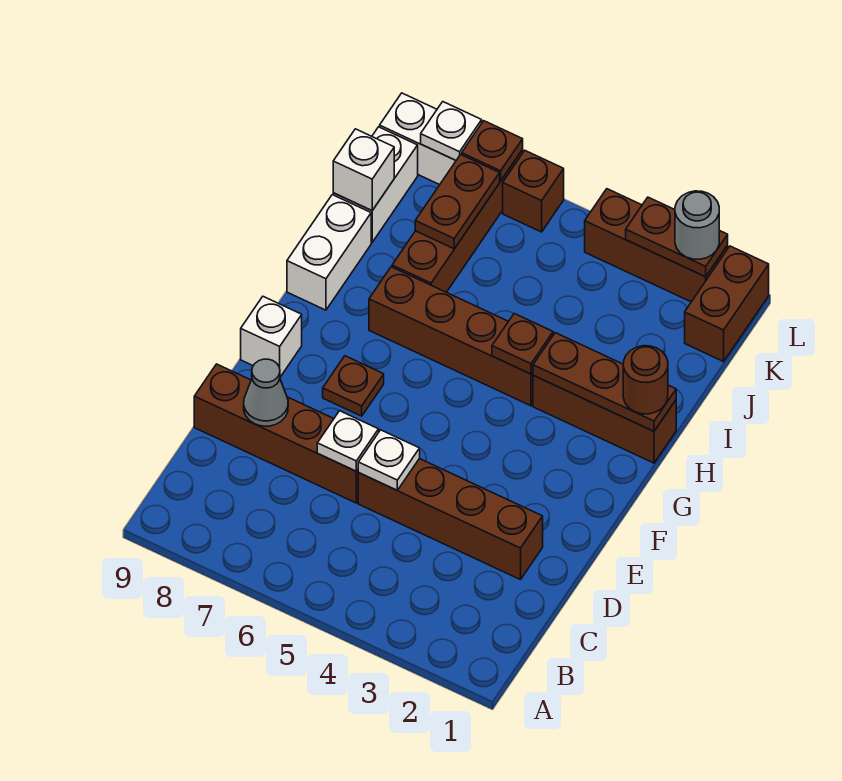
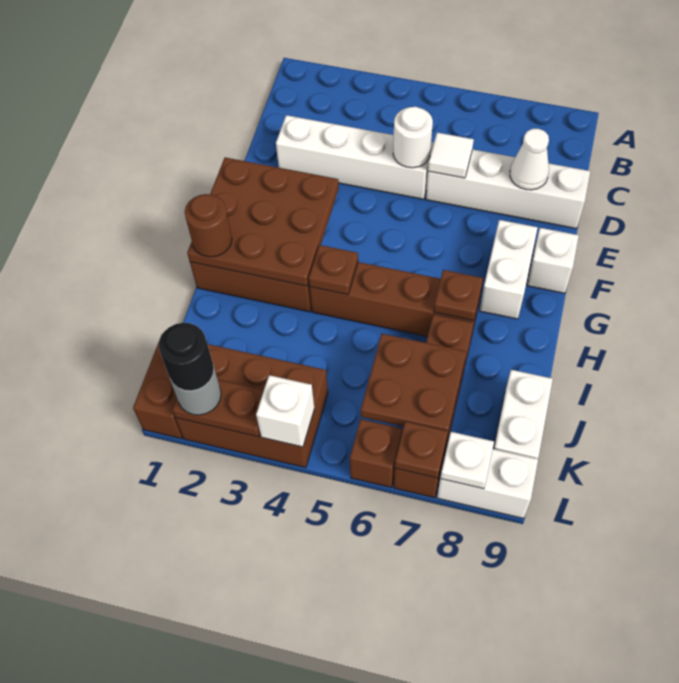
brown brick D2:D5 level 1 -> white brick D2:D5 level 1
white plate D5 level 2 -> white round brick D5 level 2
brown brick D6:D9 level 1 -> white brick D6:D9 level 1
white plate D6 level 2 -> white tile D6 level 2
grey cone D8 level 2 -> white cone D8 level 2
brown plate F7 level 1 -> brown plate H7 level 2
brown plate H1:H3 level 2 -> brown plate F1:H3 level 2
white brick H9:I9 level 1 -> white brick F8:G8 level 1
brown plate J7:K7 level 2 -> brown plate J6:K7 level 2
white brick J9 level 2 -> white brick L4 level 2
brown brick L2:L4 level 1 -> brown brick K2:L4 level 1
none -> black round brick L2 level 4

